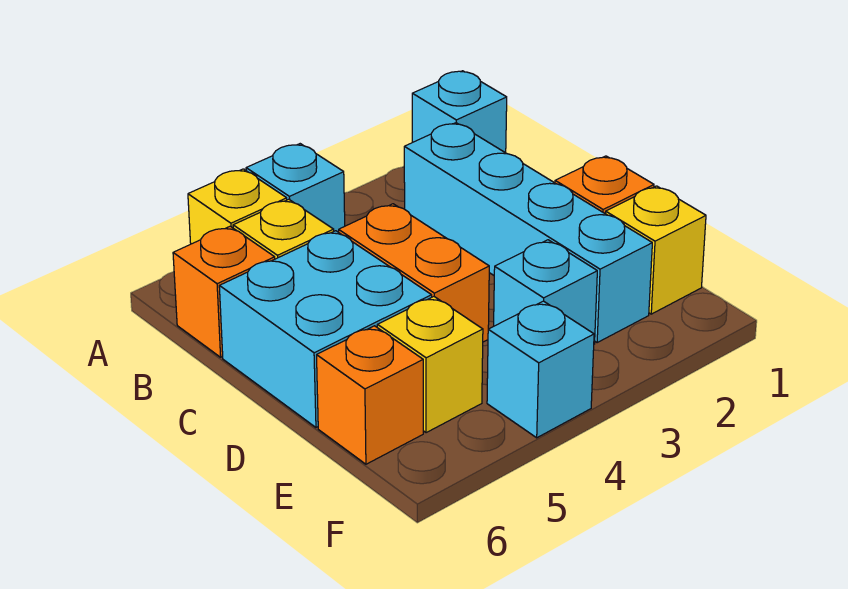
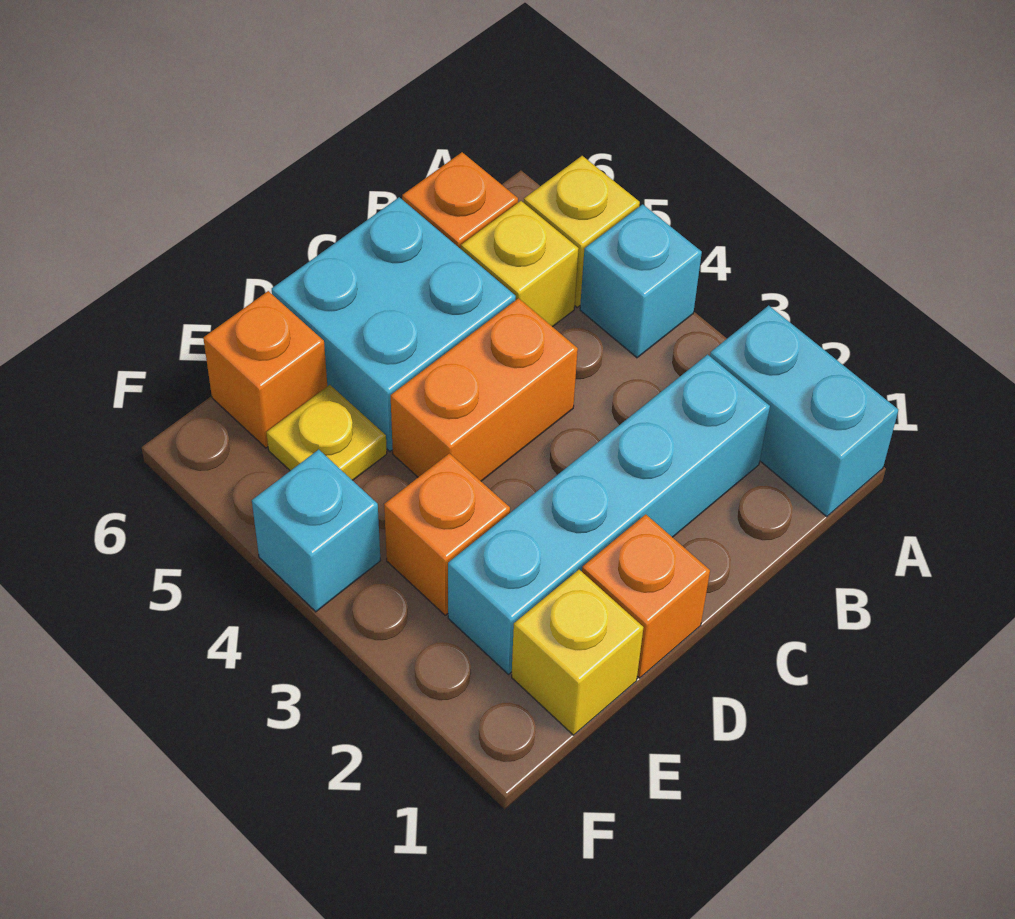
cyan brick A1 level 1 -> cyan brick A1:A2 level 1
cyan brick E3 level 1 -> orange brick E3 level 1
yellow brick E5 level 1 -> yellow plate E5 level 1

